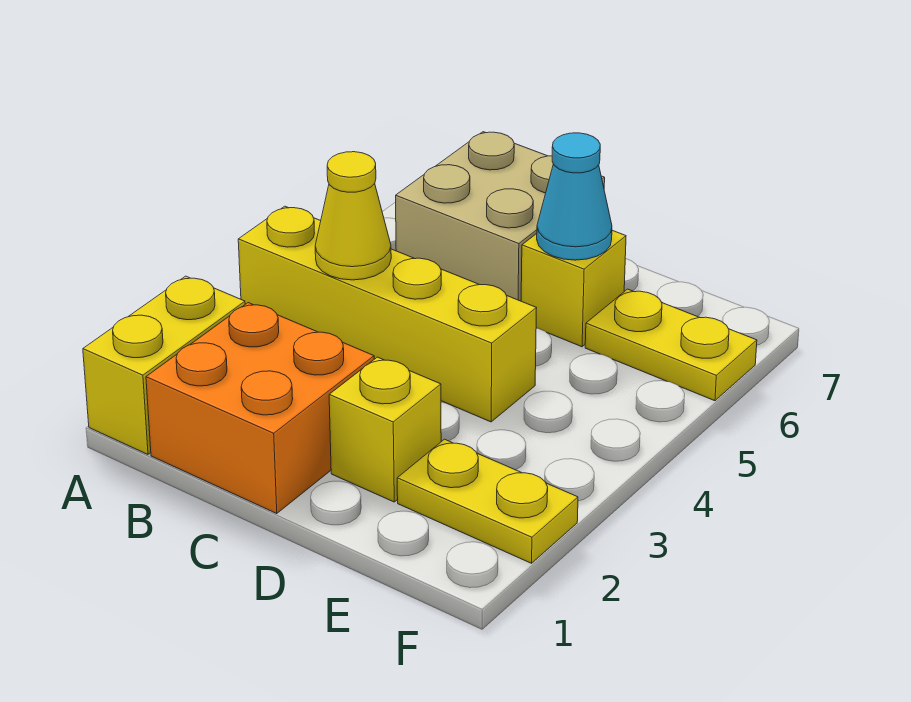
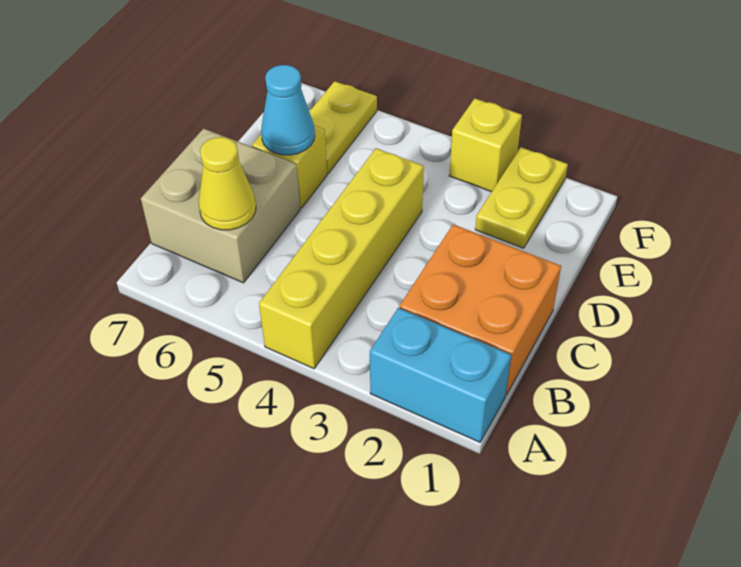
yellow brick A1:A2 level 1 -> cyan brick A1:A2 level 1
yellow cone B4 level 2 -> yellow cone B6 level 2
yellow brick D2 level 1 -> yellow brick F3 level 1

